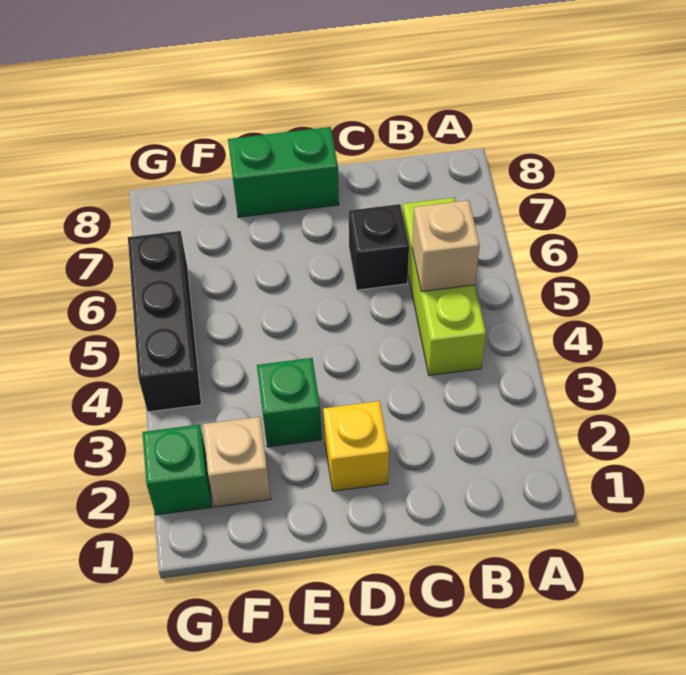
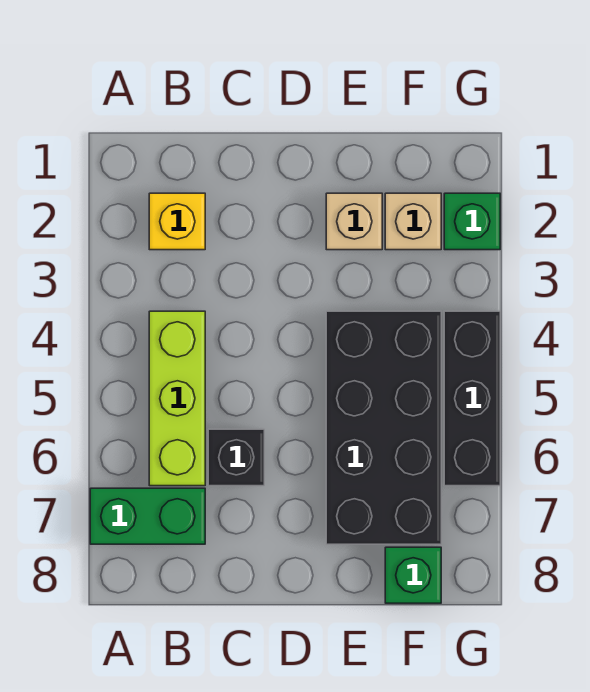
tan brick B5 level 2 -> tan brick E2 level 1
yellow brick D2 level 1 -> yellow brick B2 level 1
green brick D8:E8 level 1 -> green brick A7:B7 level 1
green brick E3 level 1 -> green brick F8 level 1
none -> black brick E4:F7 level 1

